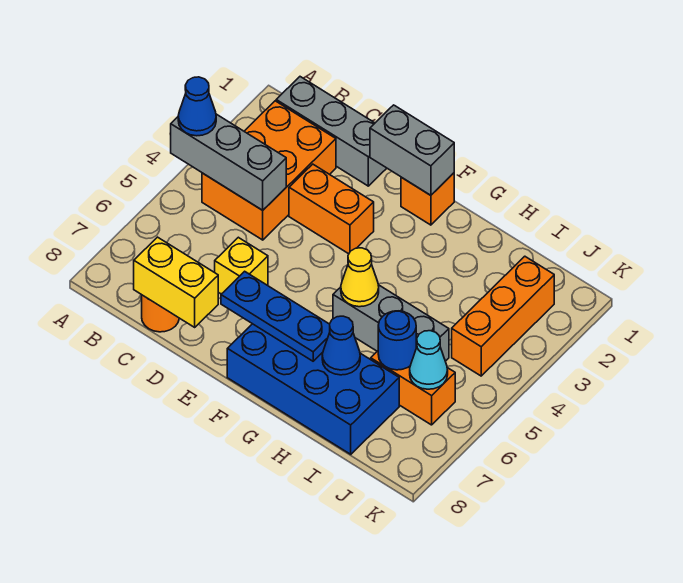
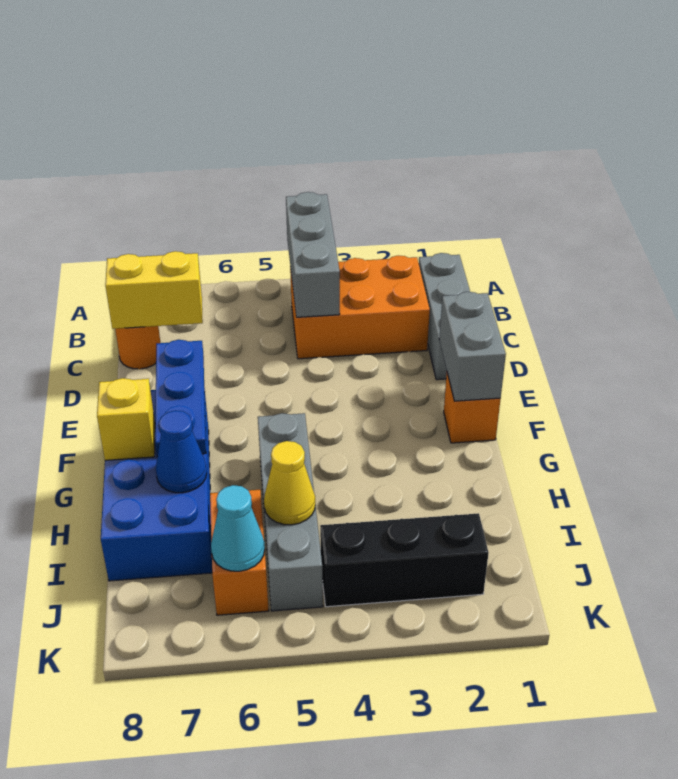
blue cone A4 level 3 -> none
yellow brick C8:D8 level 2 -> yellow brick C7:C8 level 2
orange brick D3:E3 level 1 -> none
yellow brick D6 level 1 -> yellow brick G8 level 2
grey brick G5:I5 level 1 -> grey brick G5:J5 level 1
yellow cone G5 level 2 -> yellow cone I5 level 2
blue round brick I6 level 2 -> none
orange brick J2:J4 level 1 -> black brick J2:J4 level 1

